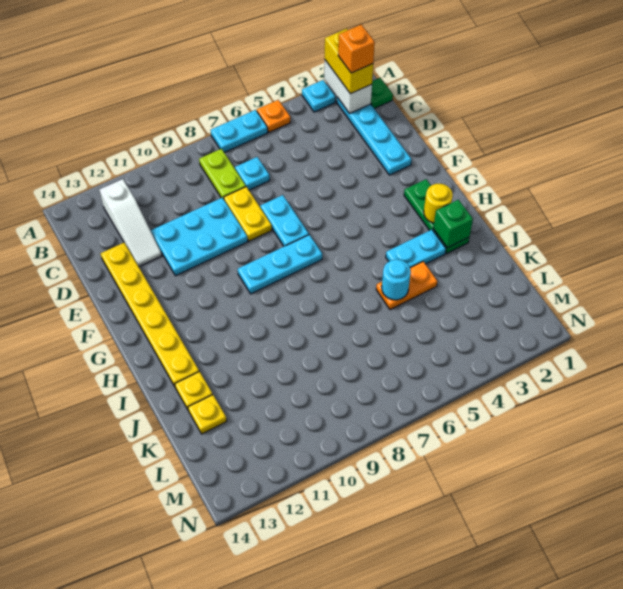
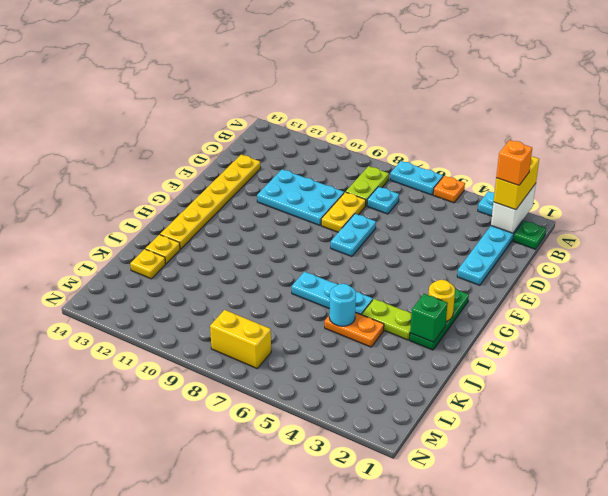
white slope B12:D12 level 1 top B -> none
cyan plate G7:G9 level 1 -> cyan plate I5:I7 level 1
cyan plate I3:I4 level 1 -> lime plate I3:I4 level 1
none -> yellow brick M7:M8 level 1

